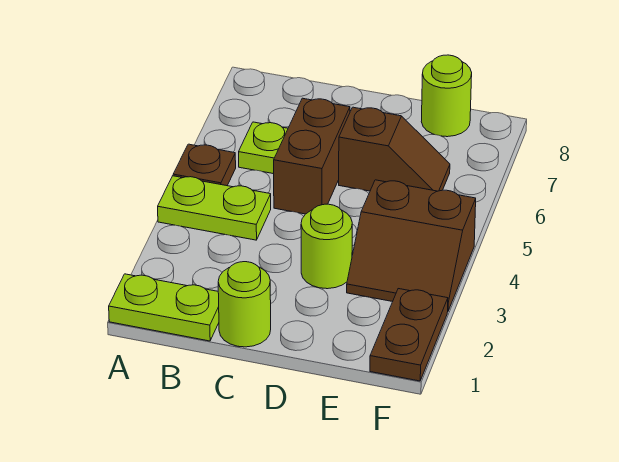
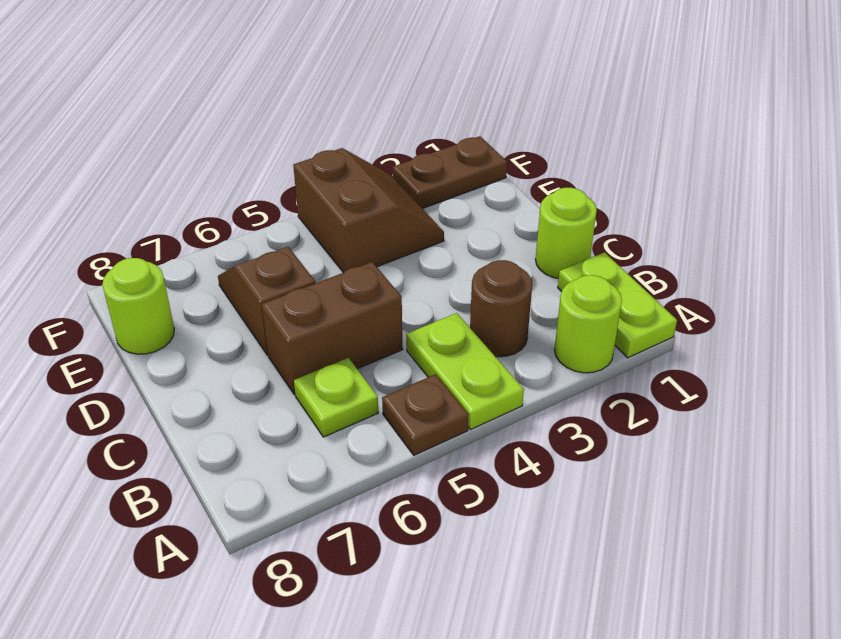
none -> brown round brick B3 level 1
lime round brick D3 level 1 -> lime round brick A2 level 1

